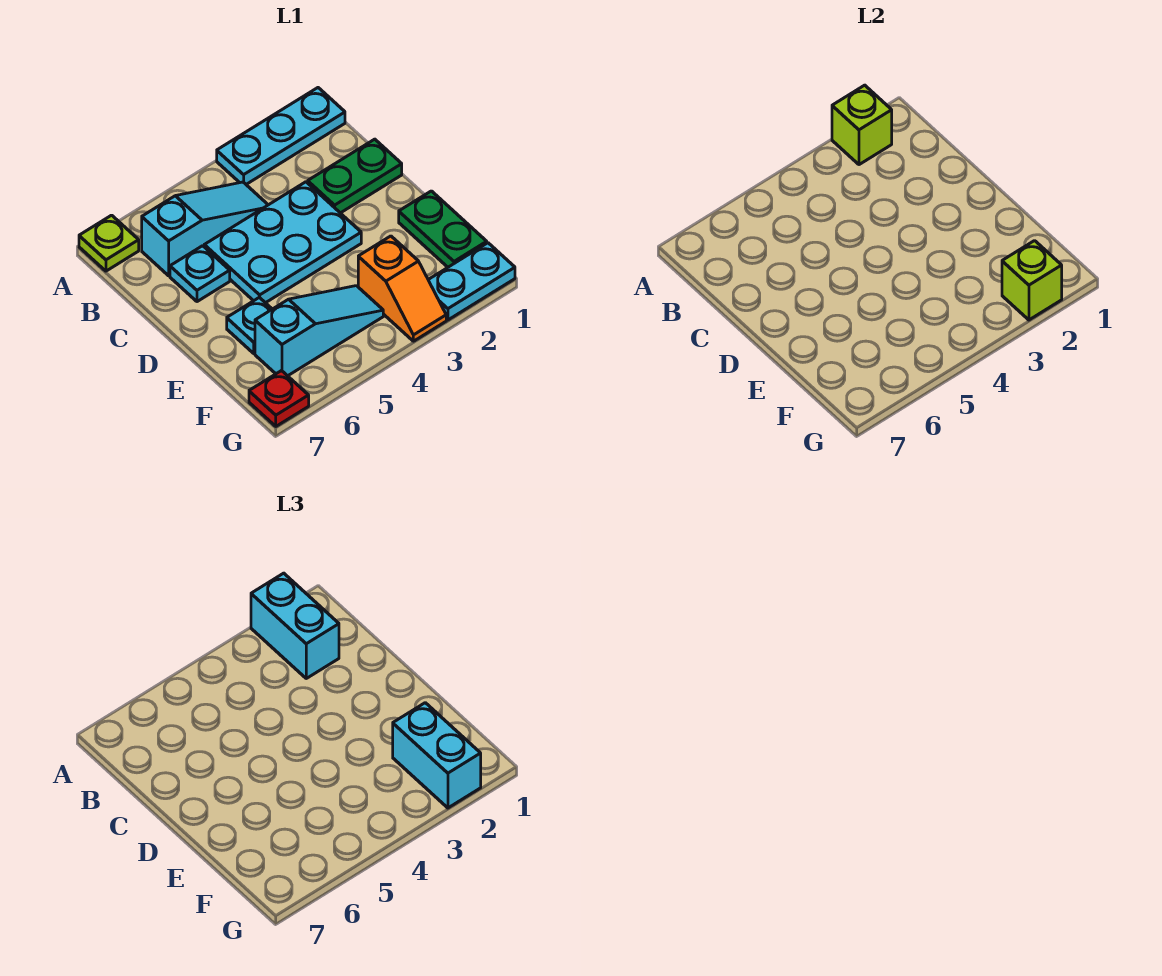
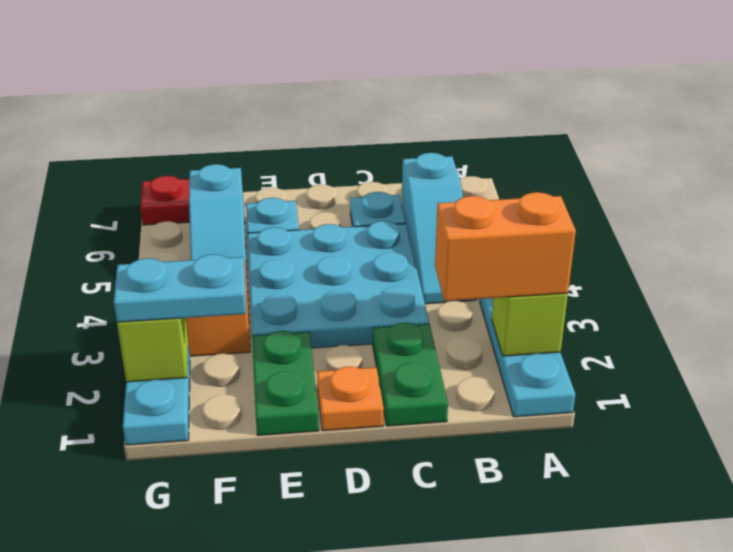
cyan brick A2:B2 level 3 -> orange brick A2:B2 level 3
lime plate A7 level 1 -> none
cyan plate C3:D5 level 1 -> cyan plate C3:E5 level 1
none -> orange plate D1 level 1
green plate E1:F1 level 1 -> green plate E1:E2 level 1
cyan brick F2:G2 level 3 -> cyan plate F2:G2 level 3

